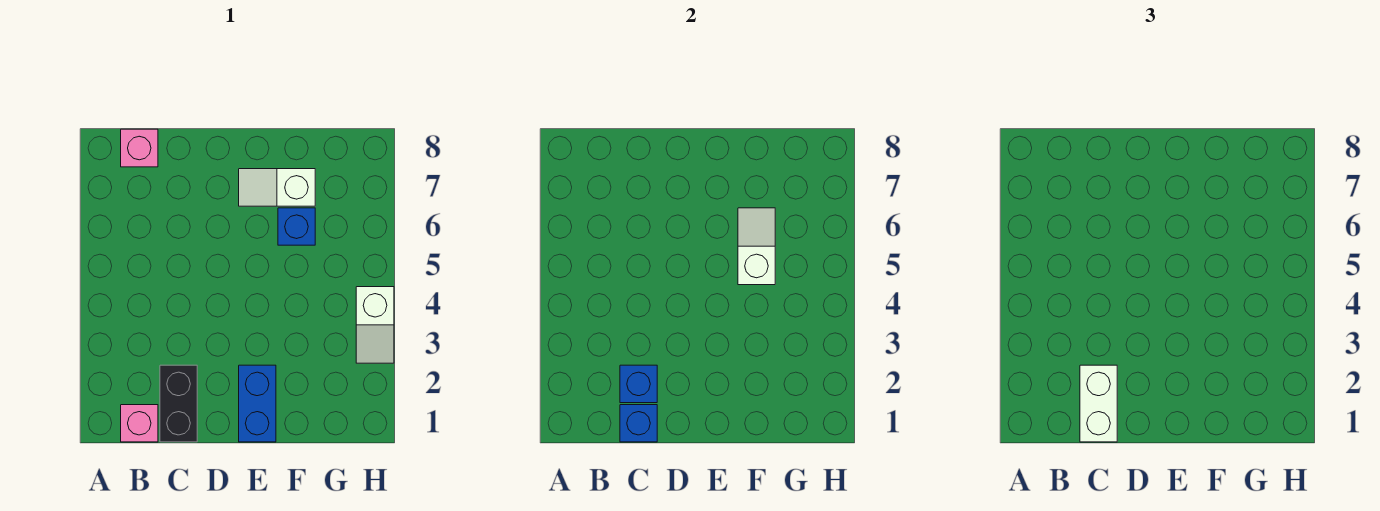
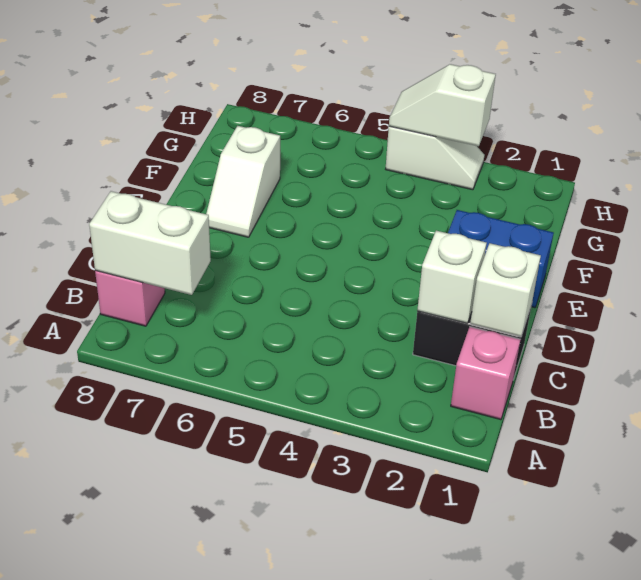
blue brick C1 level 2 -> white brick C1 level 2
white brick C1:C2 level 3 -> white brick B7:B8 level 2
blue brick C2 level 2 -> white brick C2 level 2
white slope F5:F6 level 2 top 5 -> white slope H3:H4 level 2 top 3
blue brick F6 level 1 -> none

